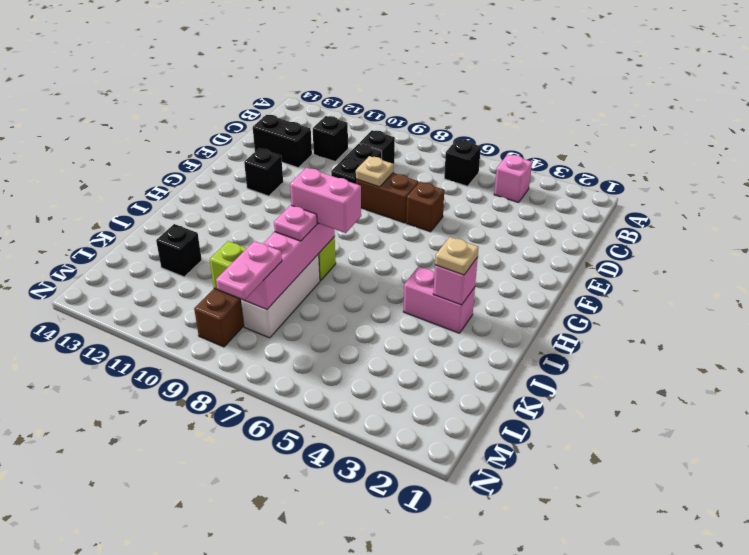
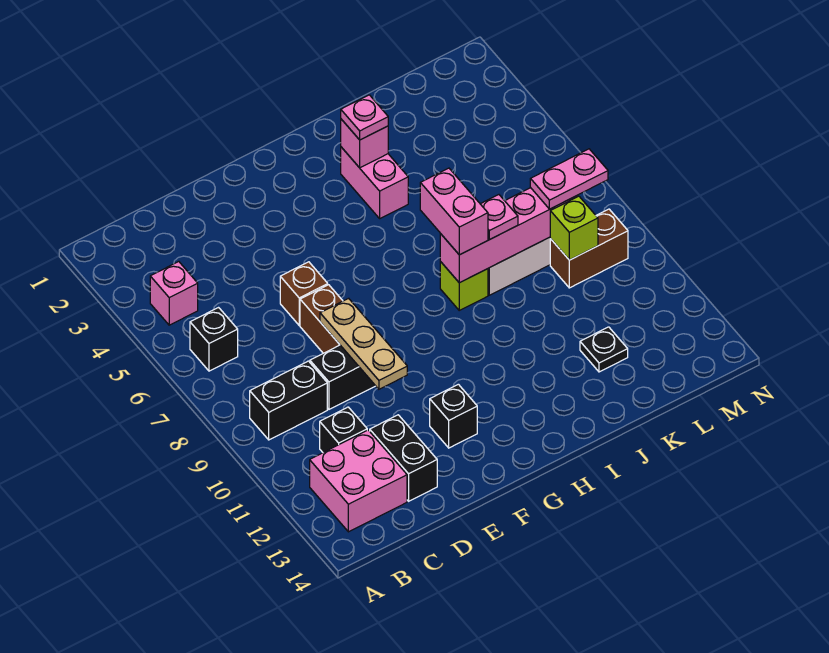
none -> pink brick B12:C13 level 1
black brick C9 level 1 -> black brick B9:C9 level 1
tan plate E8 level 2 -> tan plate E8:E10 level 2
tan plate I3 level 3 -> pink plate I3 level 3
black brick K12 level 1 -> black plate K12 level 1

